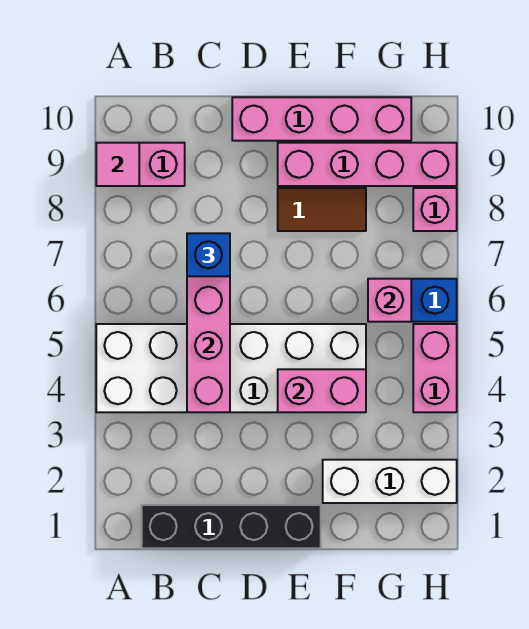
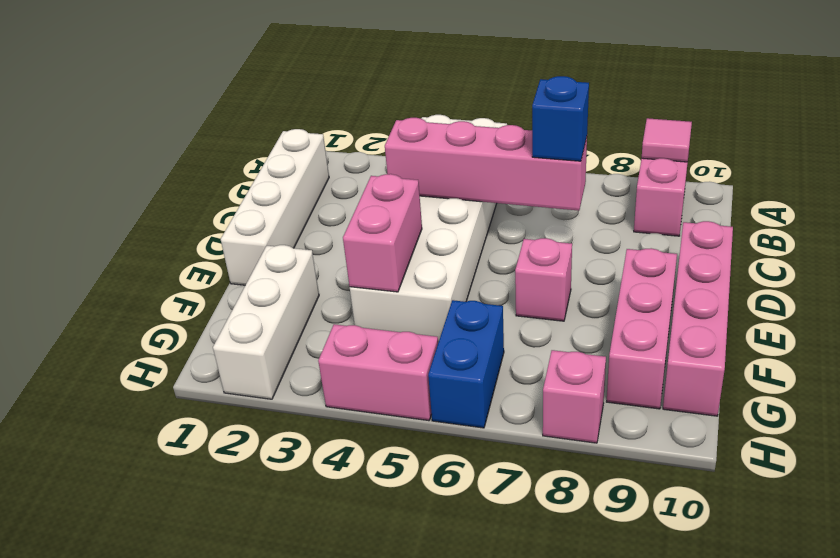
black brick B1:E1 level 1 -> white brick B1:E1 level 1
brown tile E8:F8 level 1 -> none
pink brick E9:H9 level 1 -> pink brick E9:G9 level 1
pink brick G6 level 2 -> pink brick E7 level 1

